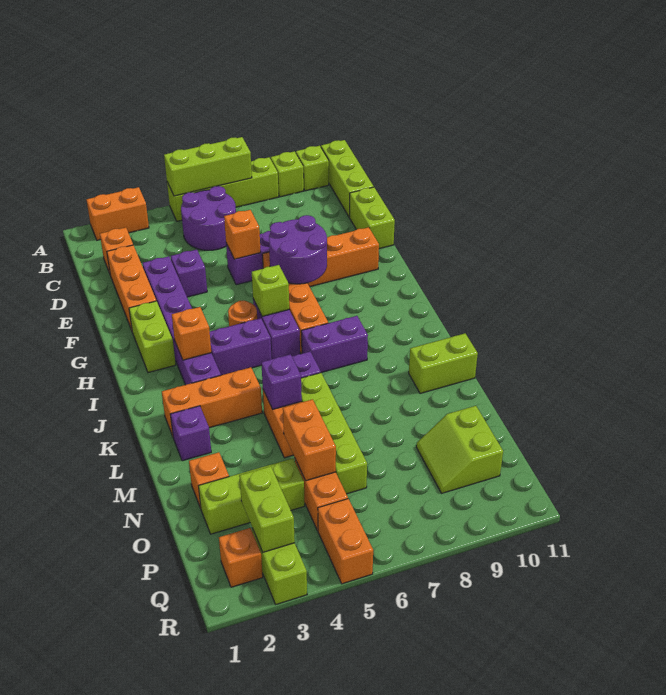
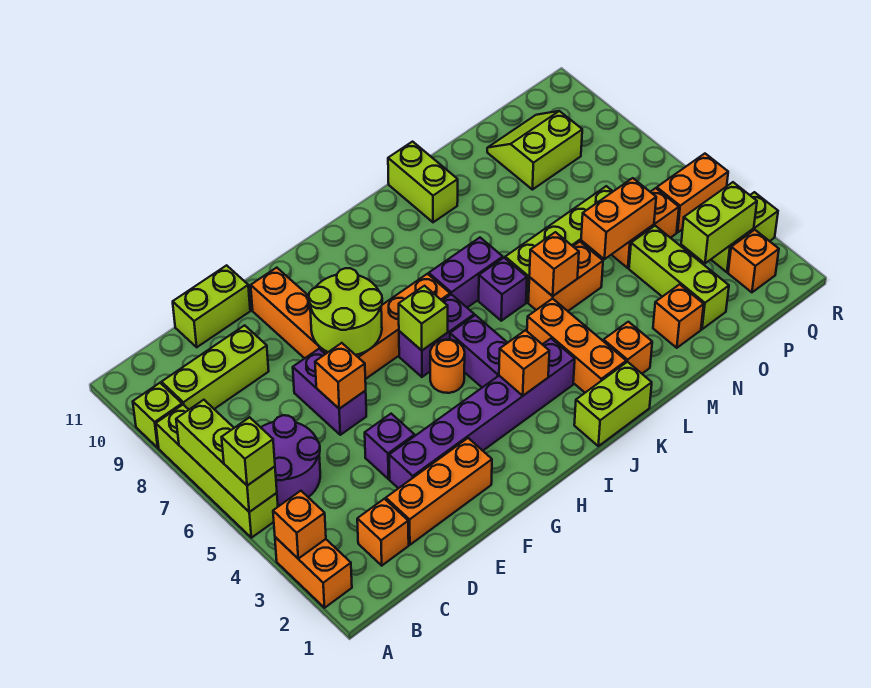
none -> orange brick A3 level 2
lime brick A10 level 1 -> lime brick A5 level 3
lime brick A11:C11 level 1 -> lime brick B9:D9 level 1
purple round brick F7:G8 level 2 -> lime round brick F7:G8 level 2
lime brick G2:H2 level 1 -> lime brick J1:K1 level 1
purple brick J7:J8 level 1 -> purple brick J7:K7 level 1
purple brick L2 level 1 -> orange brick L2 level 1
purple brick L5 level 2 -> orange brick L5 level 2
lime slope O9:P10 level 1 top 10 -> lime slope O9:P10 level 1 top 9

